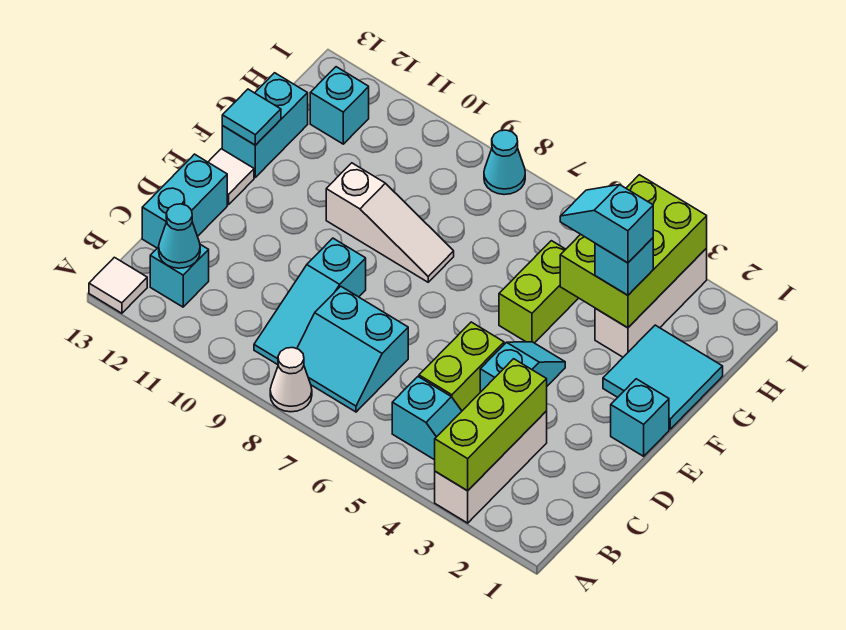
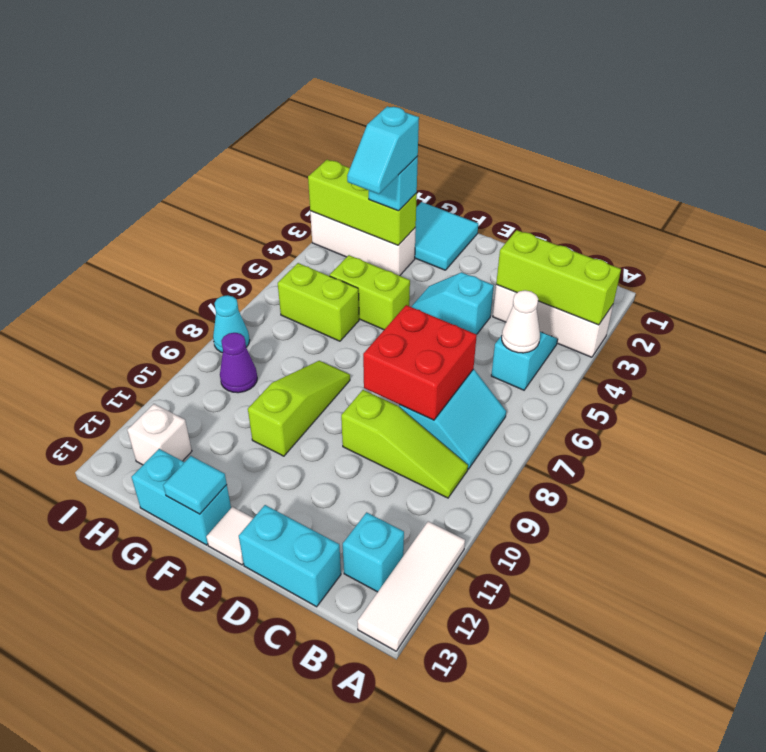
white cone A8 level 1 -> white cone B5 level 2
white tile A13 level 1 -> white tile A11:A13 level 1
cyan slope B9:D9 level 1 top D -> lime slope B9:D9 level 1 top D
cyan cone B12 level 2 -> none
lime brick C5:D5 level 1 -> lime brick G6:H6 level 1
none -> red brick C7:D8 level 2
cyan brick E1 level 1 -> none
white slope F8:F10 level 1 top 10 -> lime slope F8:F10 level 1 top 10
lime brick G3:I4 level 2 -> lime brick G3:I3 level 2
none -> purple cone H9 level 1
cyan brick H12 level 1 -> white brick H12 level 1

